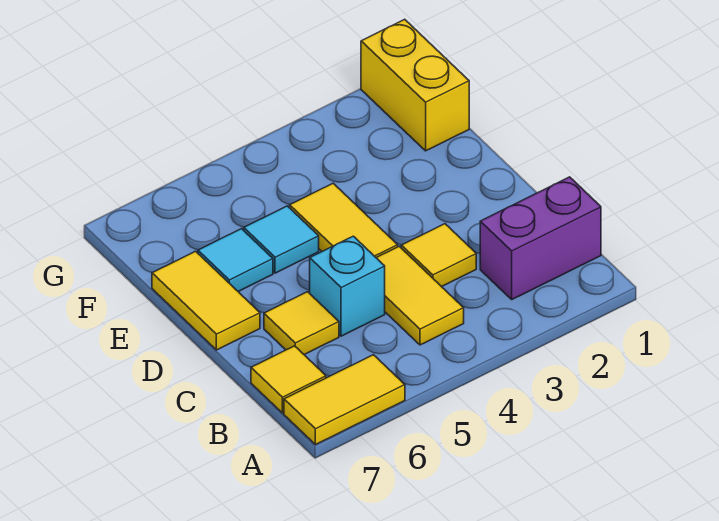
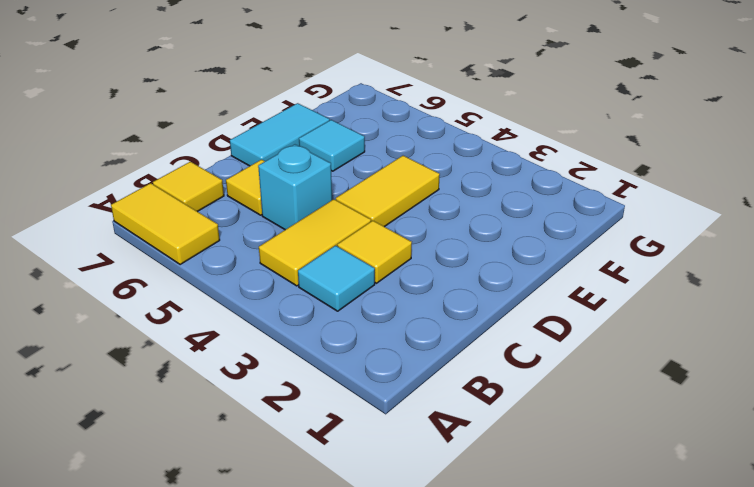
purple brick B1:B2 level 1 -> none
yellow tile D7:E7 level 1 -> cyan tile D7:E7 level 1
cyan tile E5 level 1 -> cyan tile B3 level 1
yellow brick F1:G1 level 1 -> none

